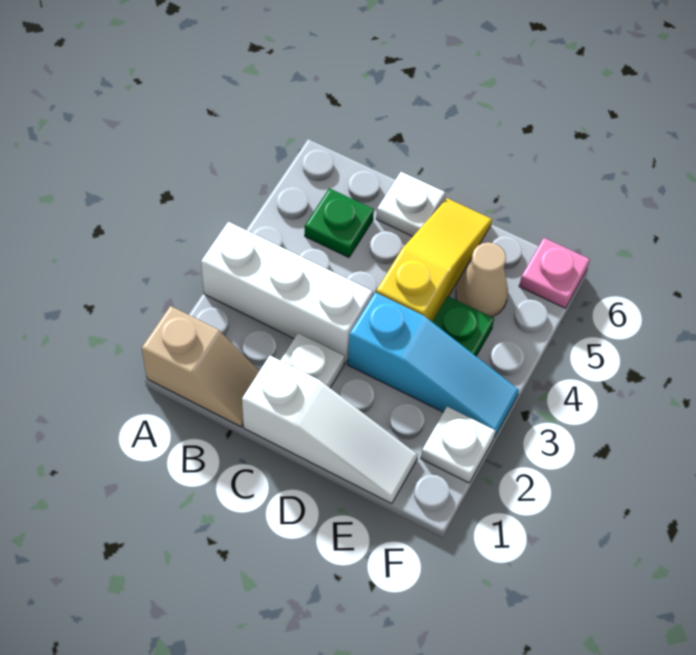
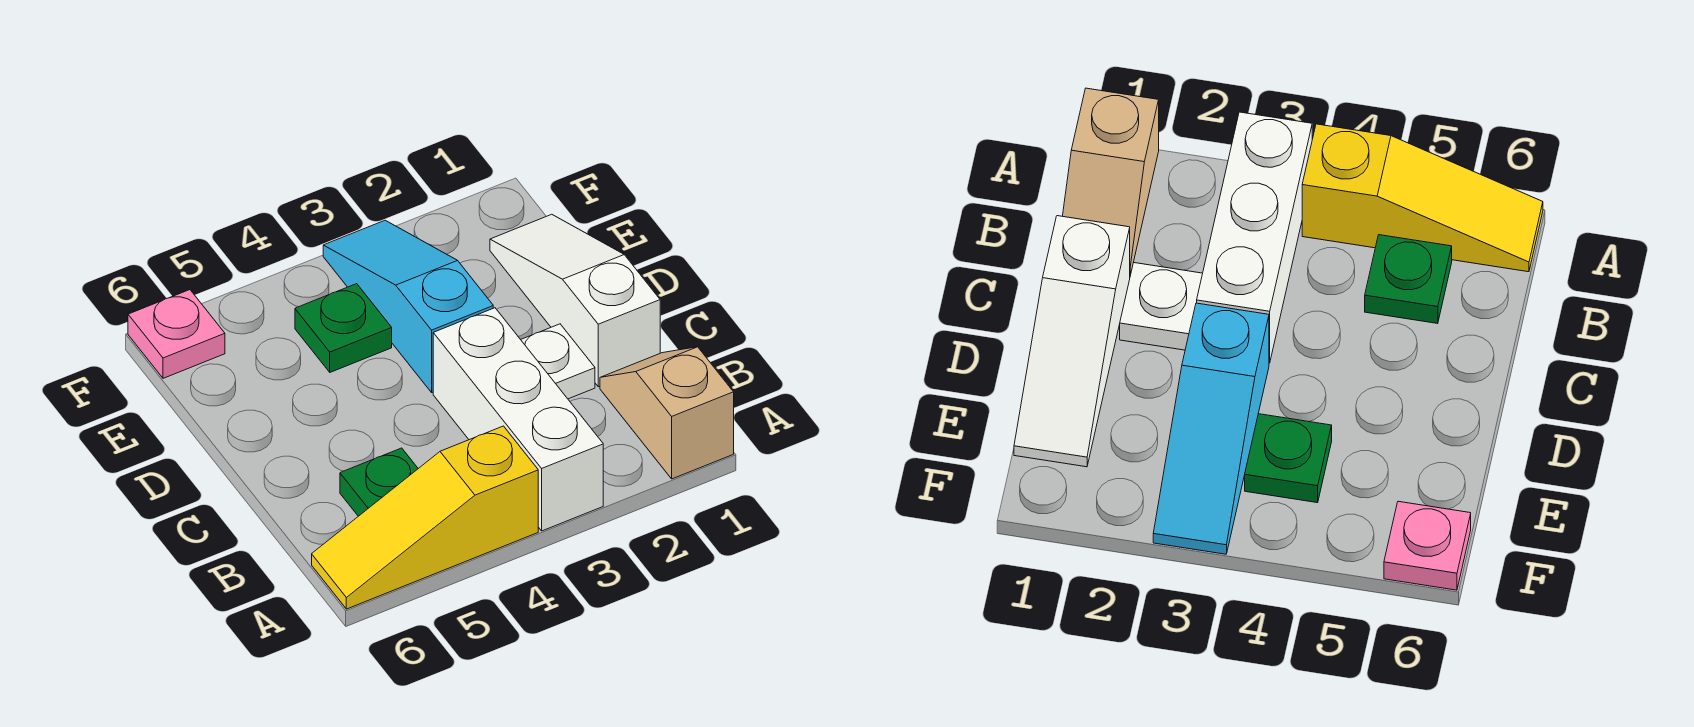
white plate C6 level 1 -> none
yellow slope D4:D6 level 1 top 4 -> yellow slope A4:A6 level 1 top 4
tan cone E5 level 1 -> none
white plate F2 level 1 -> none

